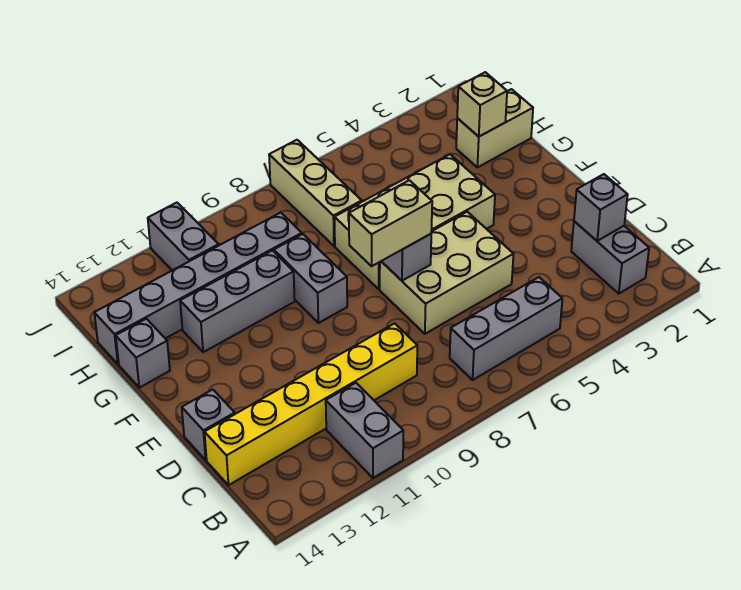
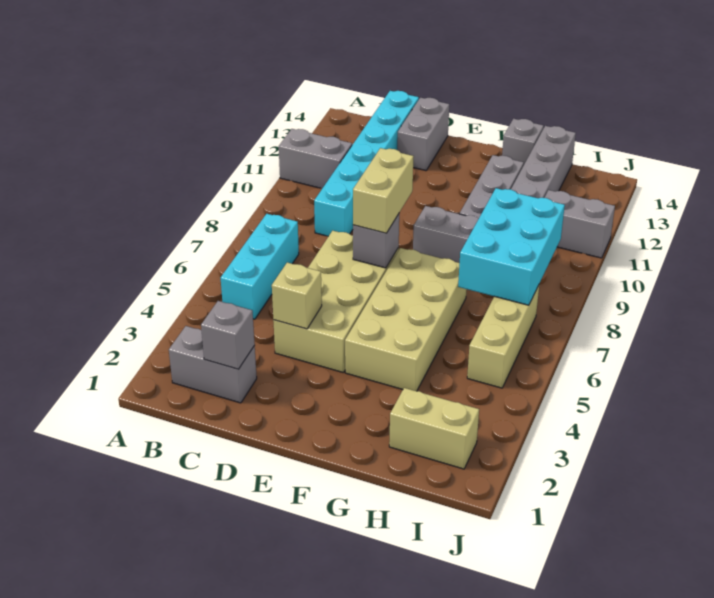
grey brick B5:B7 level 1 -> cyan brick B5:B7 level 1
yellow brick C9:C14 level 1 -> cyan brick C9:C14 level 1
tan brick D5:E7 level 1 -> tan brick D4:E7 level 1
grey brick D14 level 1 -> grey brick D13:D14 level 1
tan brick H1:H2 level 1 -> tan brick H2:I2 level 1
tan brick H2 level 2 -> tan brick D4 level 2
tan brick H7:J7 level 1 -> tan brick I5:I7 level 1
none -> cyan brick H7:I9 level 2

